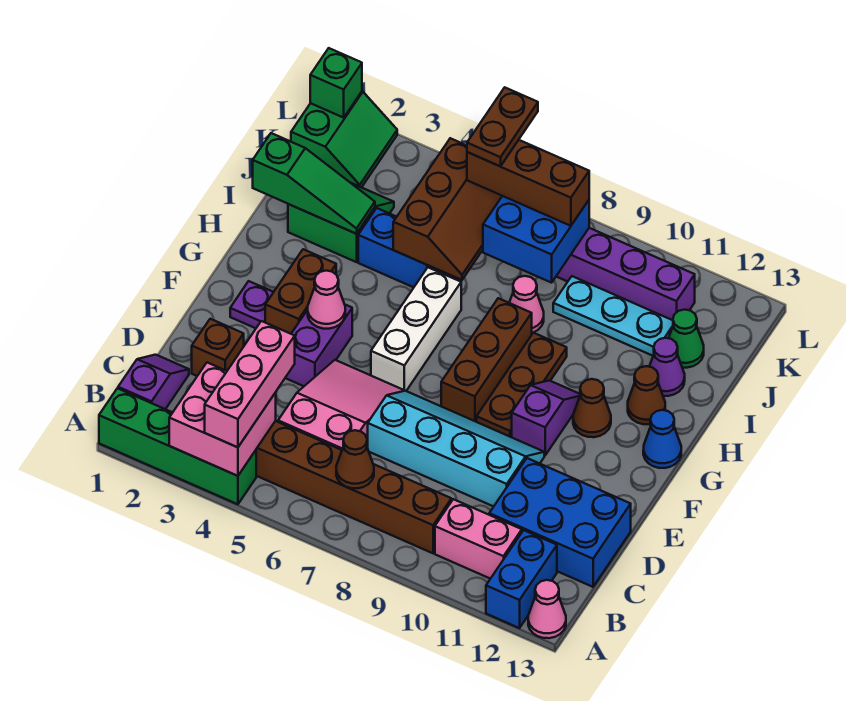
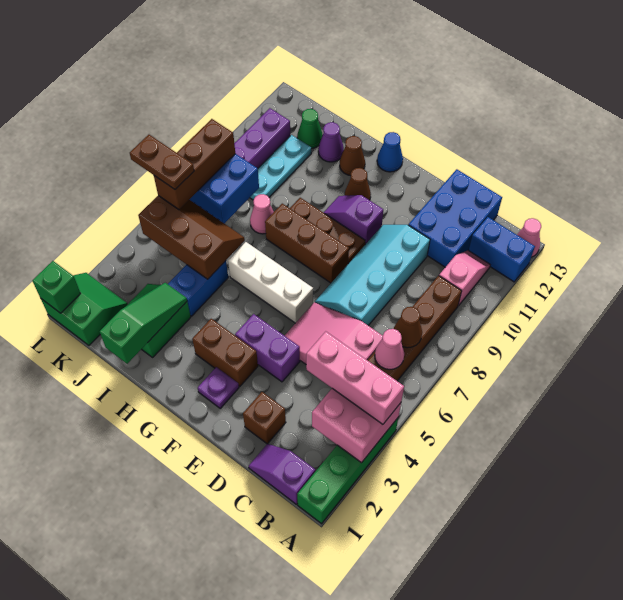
pink brick B10:B11 level 1 -> pink slope B10:B11 level 1 top 10
pink cone F4 level 2 -> pink cone B6 level 2

